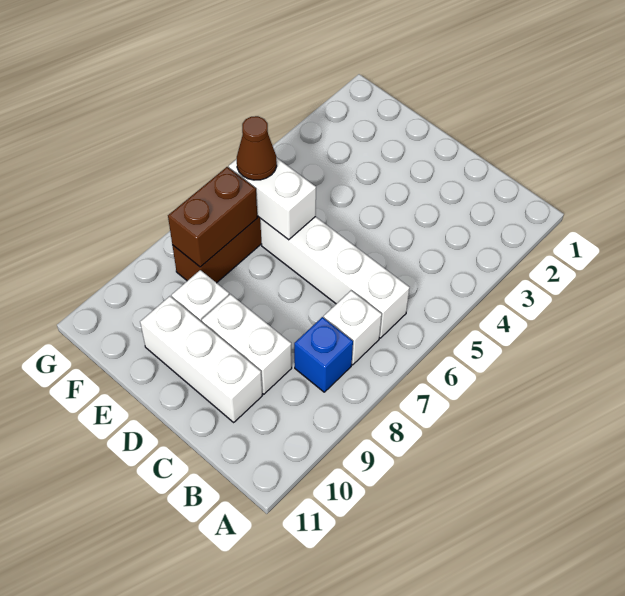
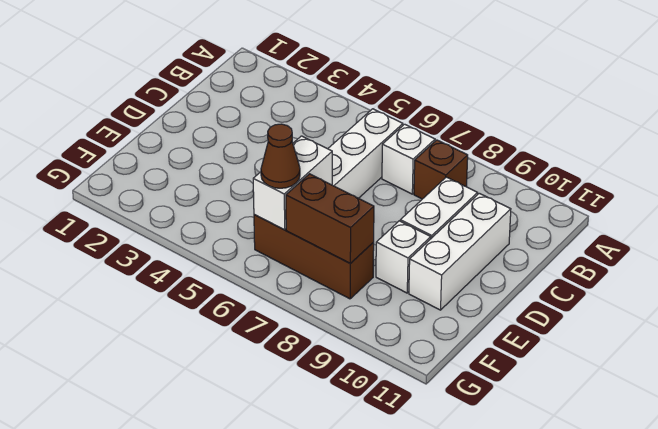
blue brick B8 level 1 -> brown brick B8 level 1

